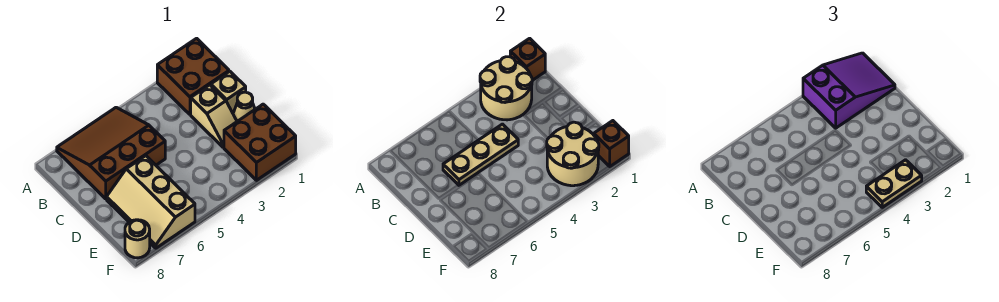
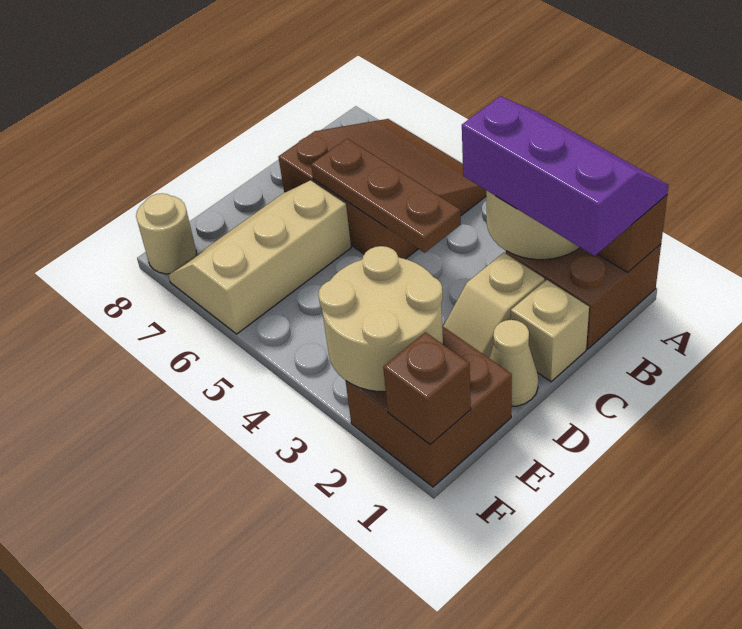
purple slope A1:B3 level 3 top 3 -> purple slope A1:B3 level 3 top B
tan plate C4:C6 level 2 -> brown plate C4:C6 level 2
tan plate F3:F4 level 3 -> none

